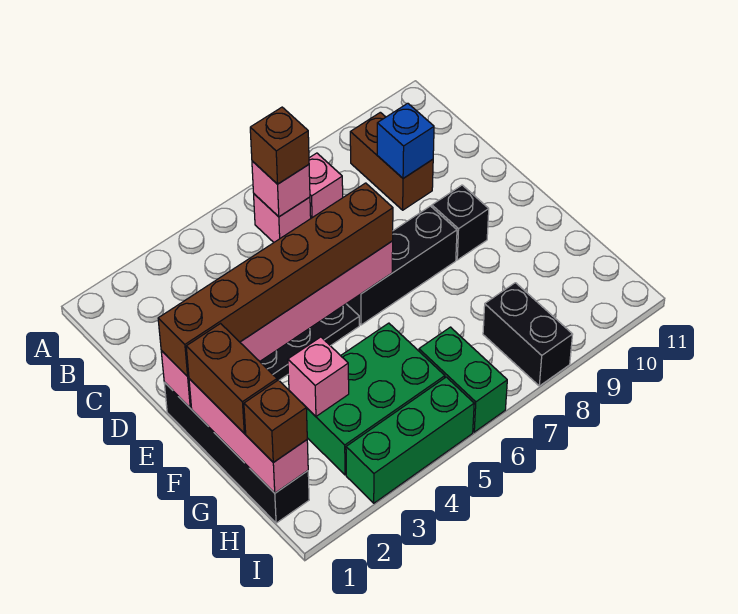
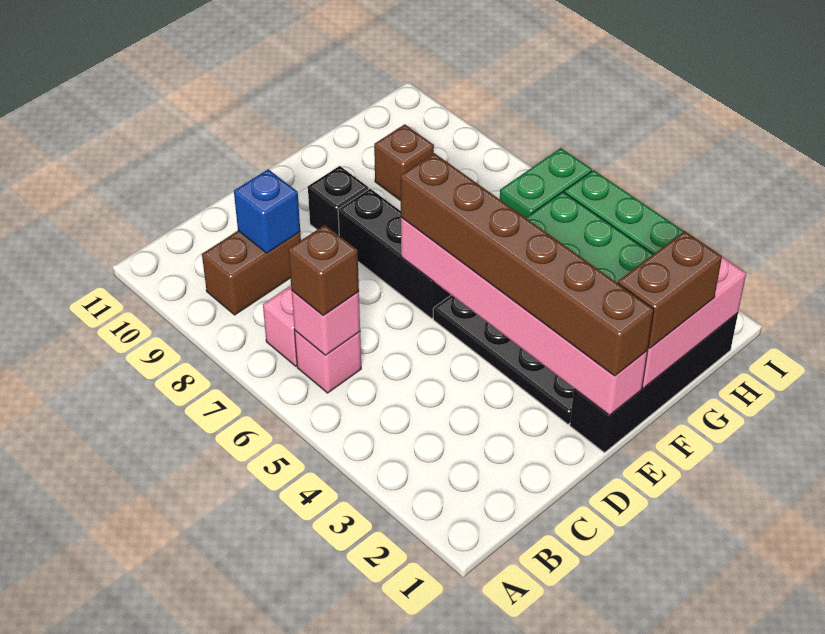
pink brick G3 level 2 -> none
brown brick H1 level 3 -> brown brick G9 level 1
black brick H8:I8 level 1 -> none

